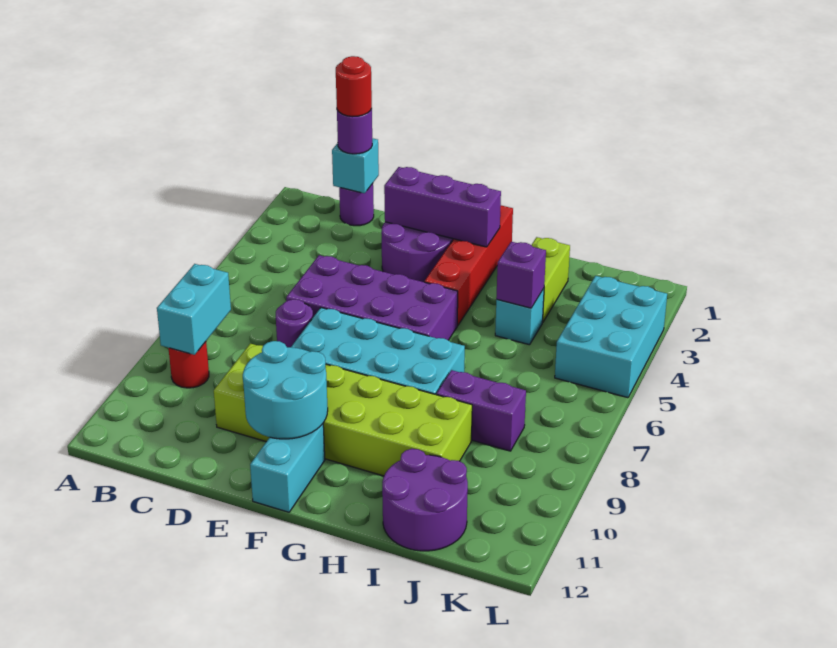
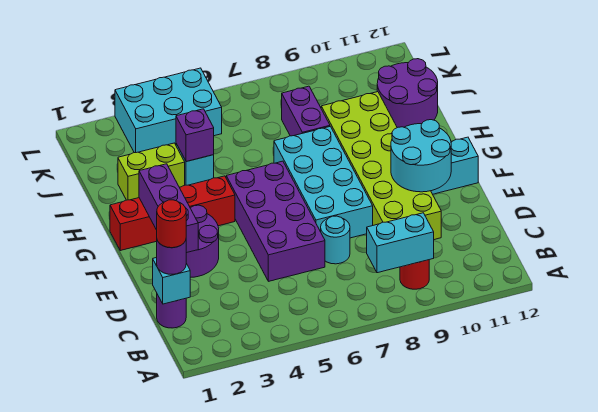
purple round brick D7 level 1 -> cyan round brick D7 level 1

